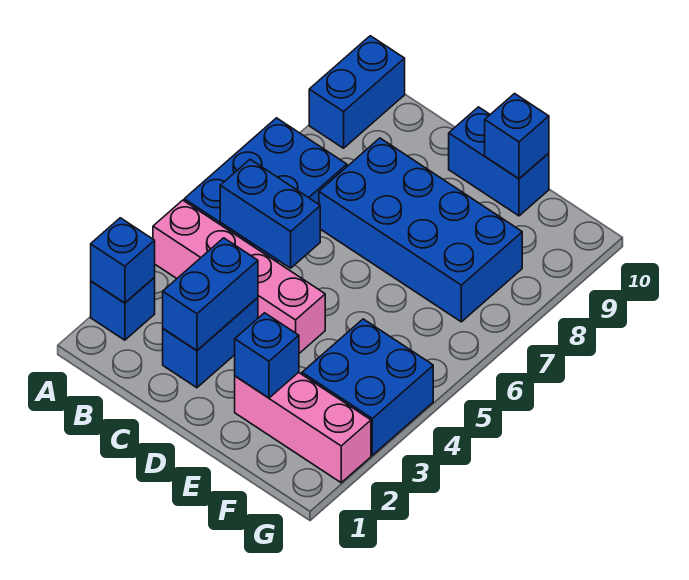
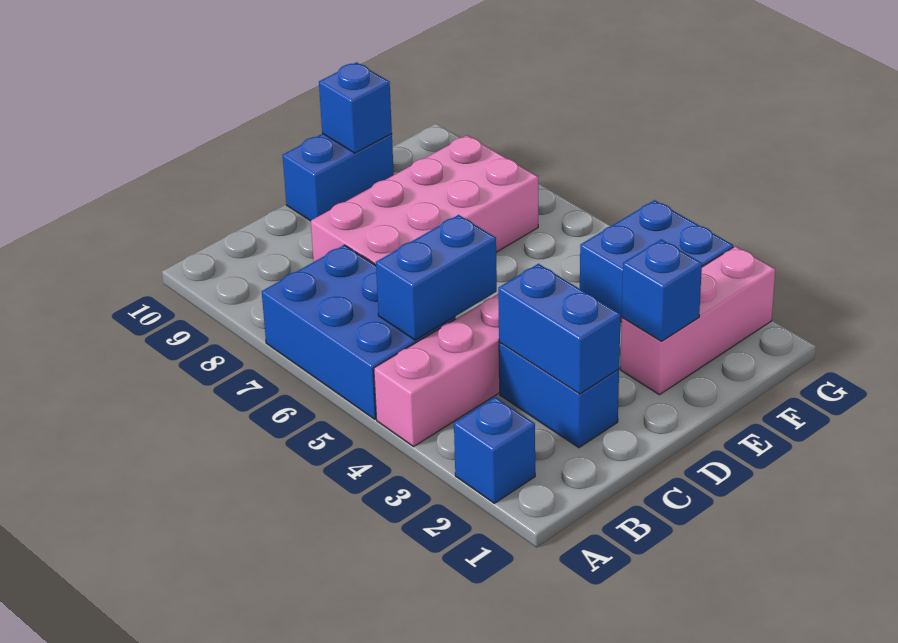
blue brick A2 level 2 -> none
blue brick A9:A10 level 1 -> none
blue brick C7:F8 level 1 -> pink brick C7:F8 level 1

